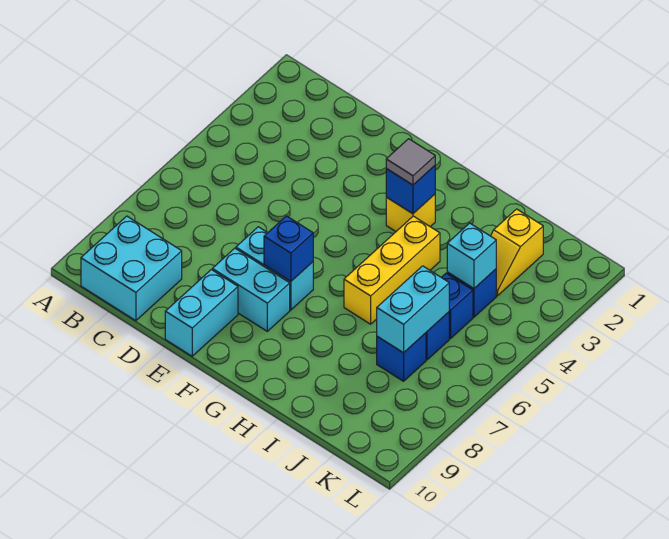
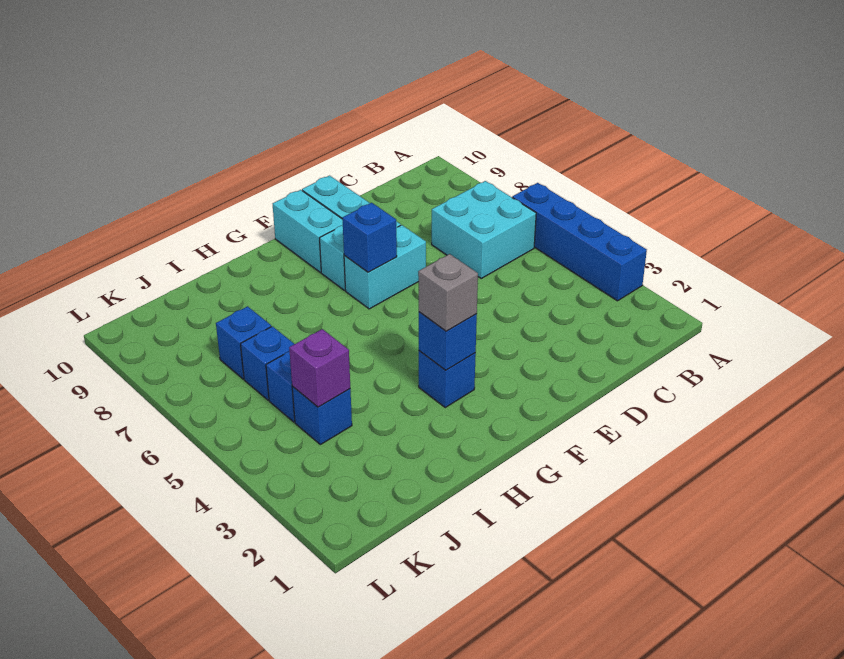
none -> blue brick A3:A6 level 1
cyan brick B9:C10 level 1 -> cyan brick B6:C7 level 1
yellow brick G3 level 1 -> blue brick G3 level 1
grey tile G3 level 3 -> grey brick G3 level 3
yellow brick H4:H6 level 1 -> none
yellow slope J2:J3 level 1 top 2 -> none
cyan brick J4 level 2 -> purple brick J4 level 2
cyan brick J6:J7 level 2 -> cyan brick F9:F10 level 1

